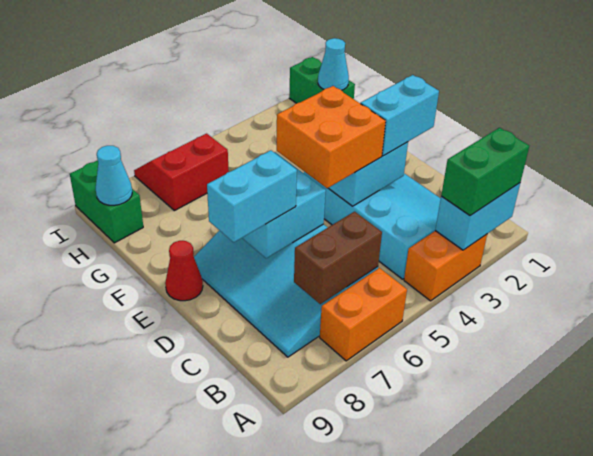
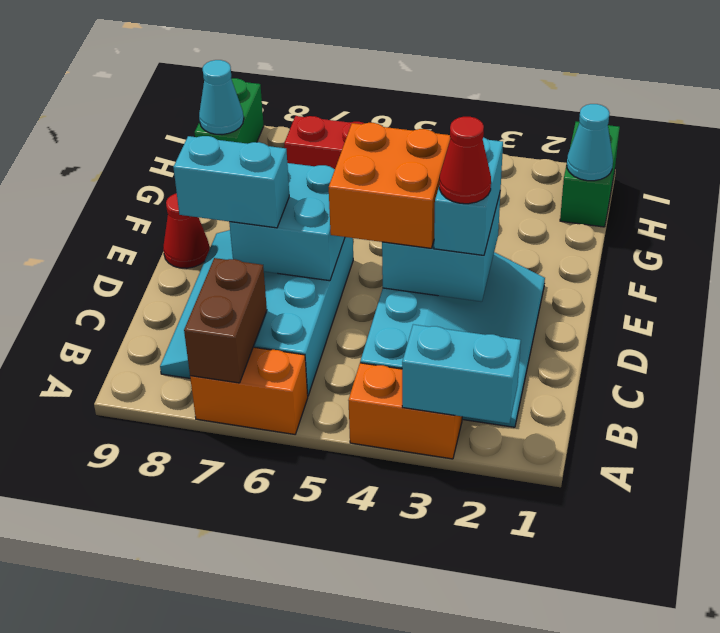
green brick A2:A3 level 3 -> none
brown brick B6:B7 level 2 -> brown brick A7:B7 level 2
cyan brick D2:D3 level 3 -> cyan brick D3:E3 level 3
none -> red cone D3 level 4

